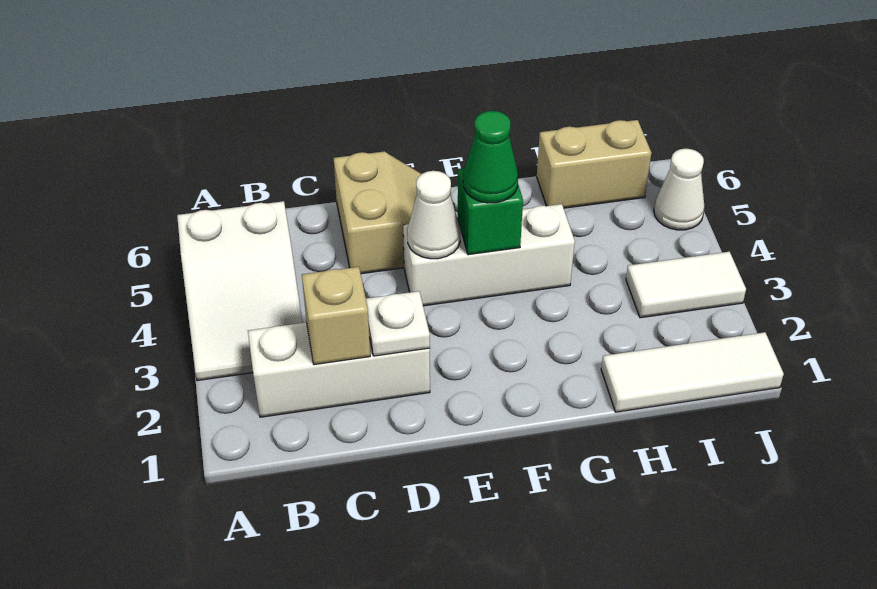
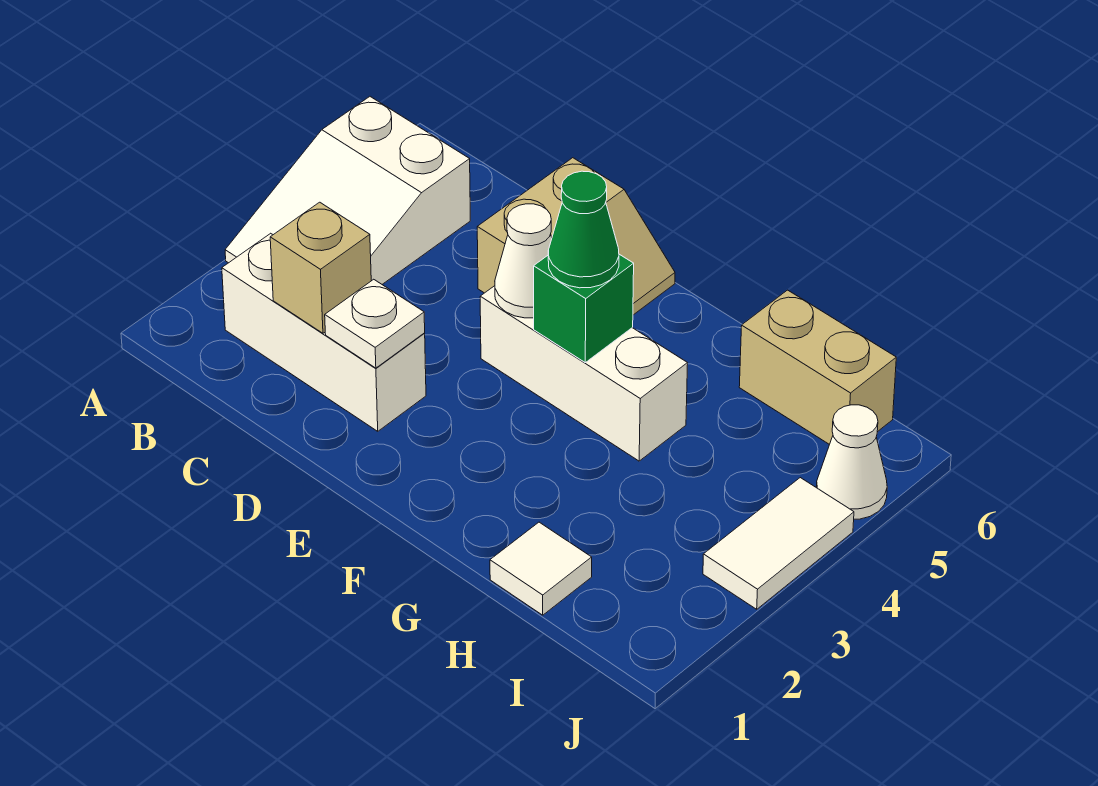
white tile H1:J1 level 1 -> white tile H1 level 1
white tile I3:J3 level 1 -> white tile J3:J4 level 1

